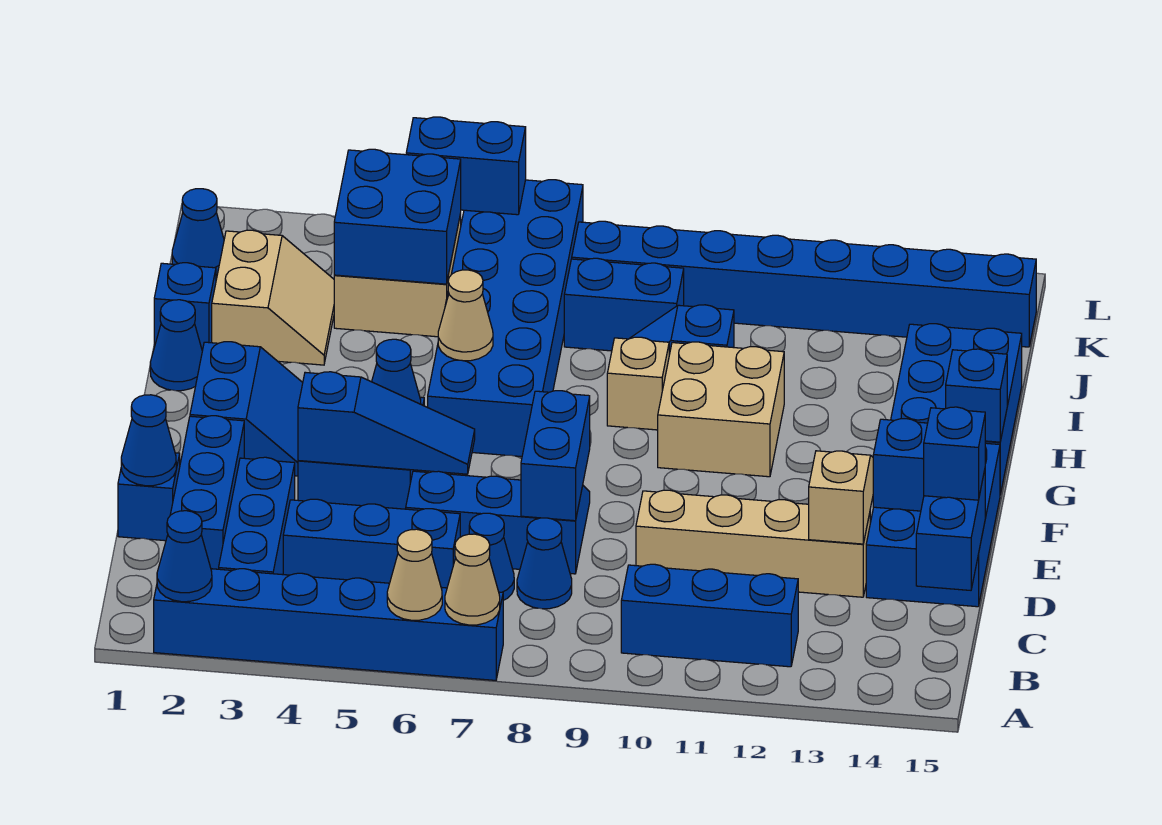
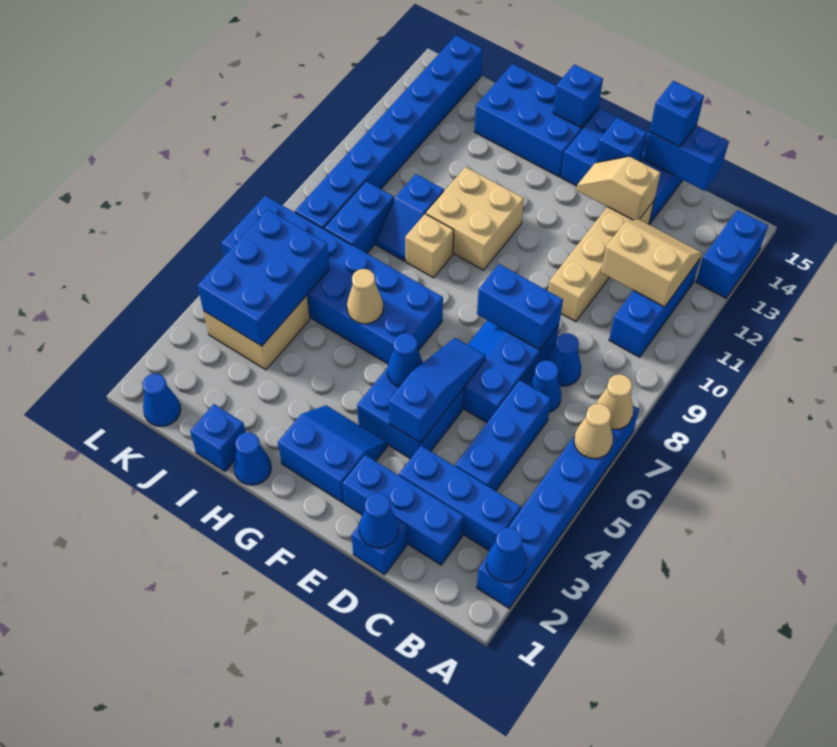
tan slope I2:J3 level 1 top 2 -> tan slope B11:C12 level 2 top 11
blue brick J4:K5 level 2 -> blue brick J4:K6 level 2
blue brick L5:L6 level 2 -> blue brick A13:A14 level 1

